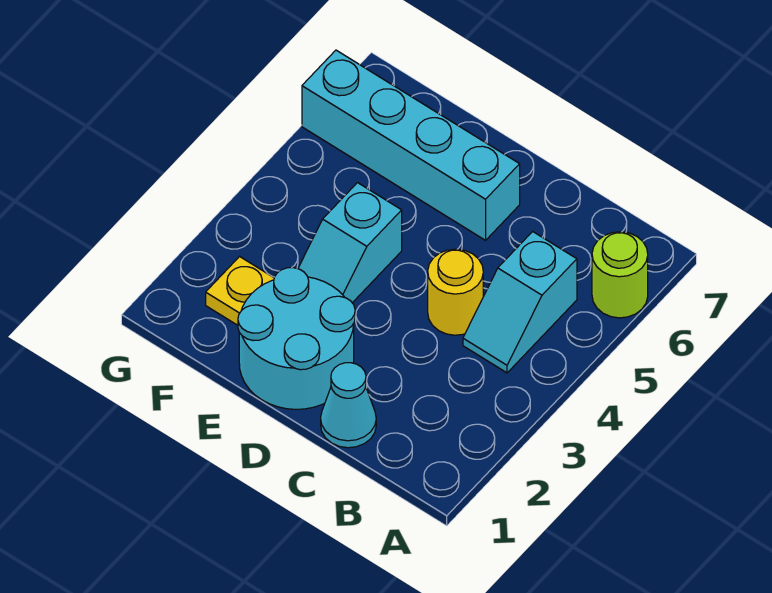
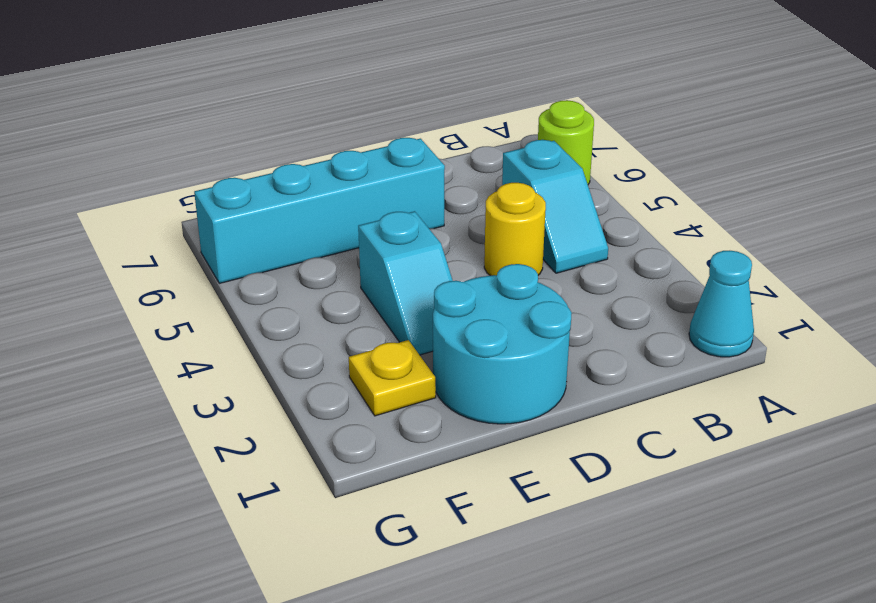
cyan cone C1 level 1 -> cyan cone A1 level 1

